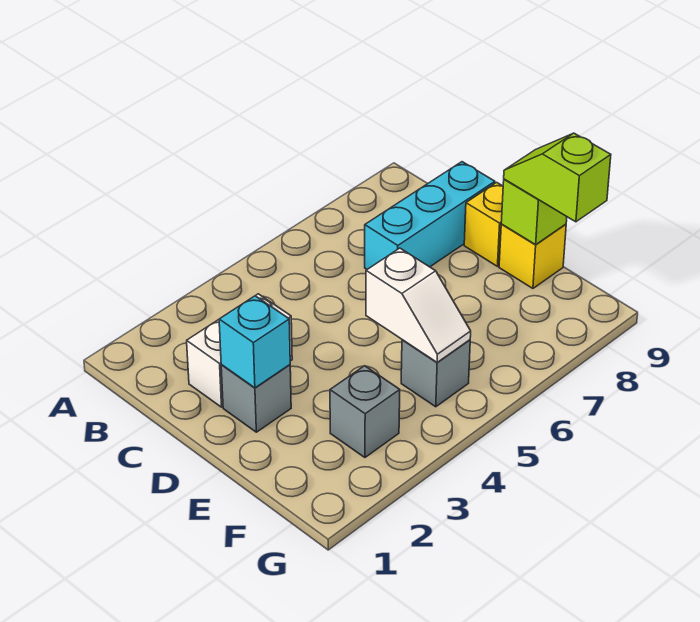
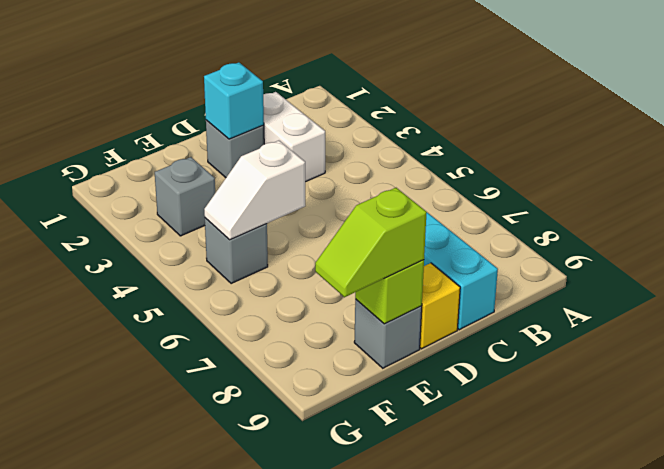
yellow brick E9 level 1 -> grey brick E9 level 1
lime slope E9:F9 level 3 top F -> lime slope E9:F9 level 3 top E

